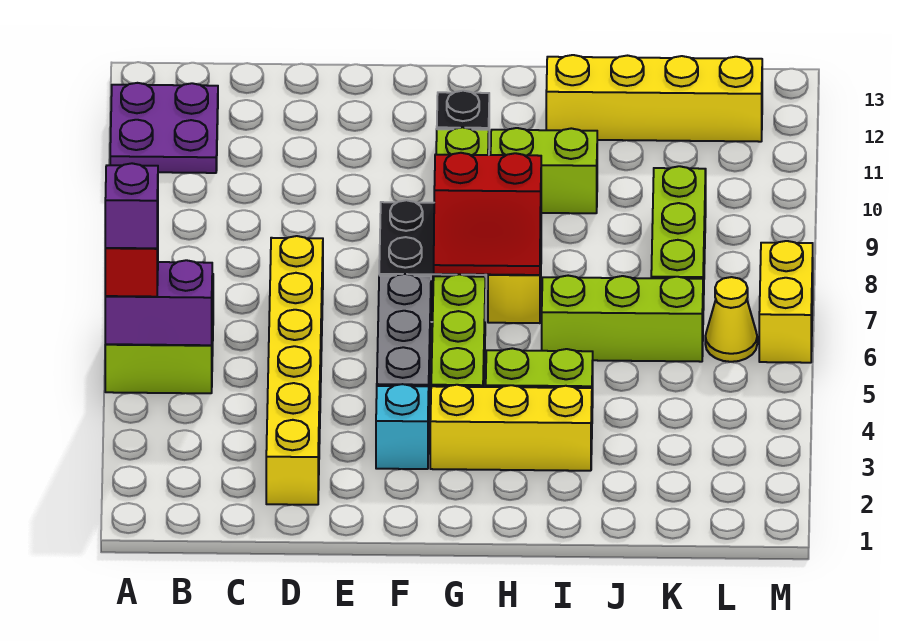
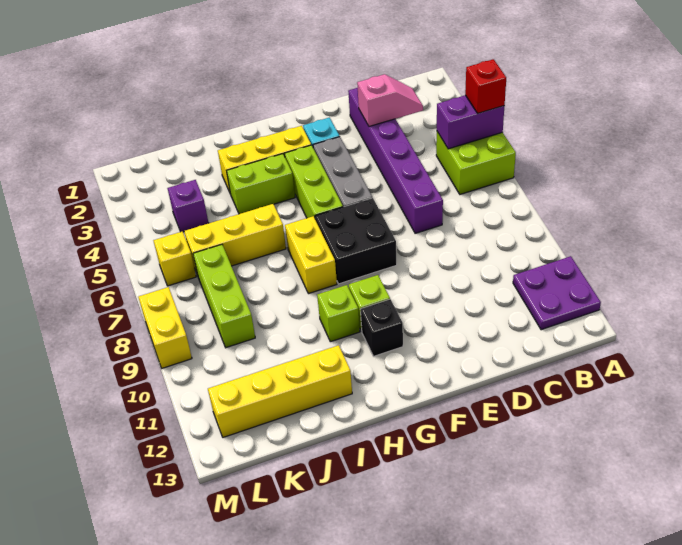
purple brick A5 level 4 -> purple brick K4 level 1
none -> pink slope C3:D3 level 2 top D
yellow brick D2:D7 level 1 -> purple brick D2:D7 level 1
red slope G7:H8 level 2 top 8 -> none
lime brick H10:I10 level 1 -> lime brick H10 level 1
lime brick I6:K6 level 1 -> yellow brick I6:K6 level 1
yellow cone L6 level 1 -> yellow brick L6 level 1
yellow brick M6:M7 level 1 -> yellow brick M8:M9 level 1

